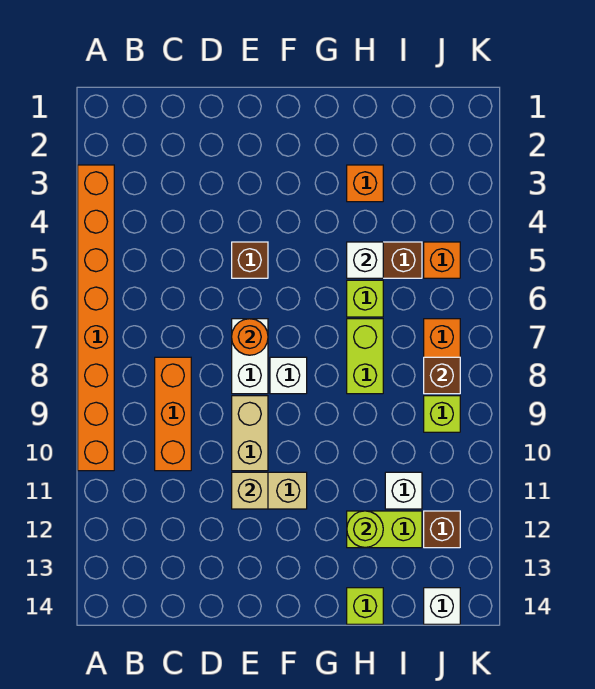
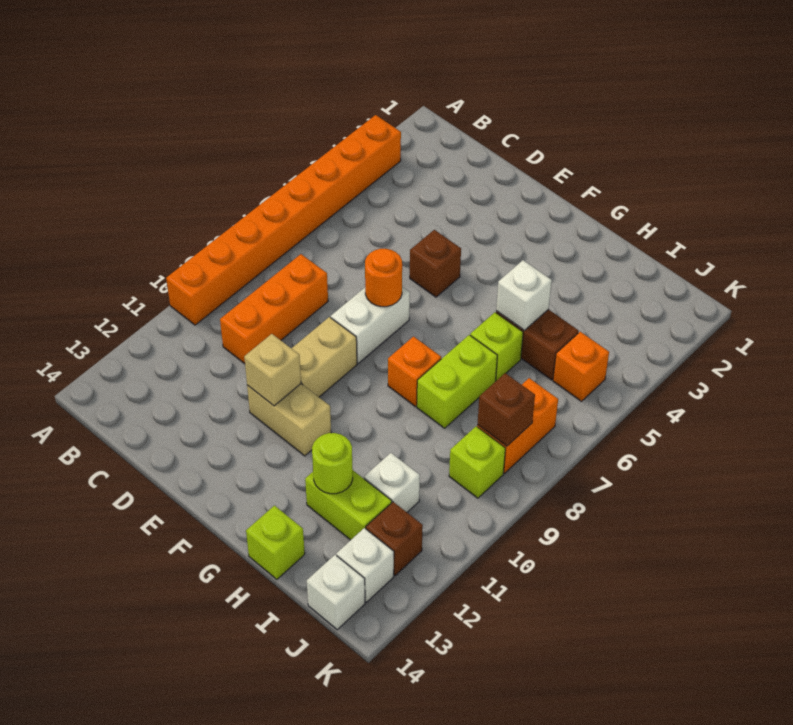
white brick F8 level 1 -> white brick J13 level 1
orange brick H3 level 1 -> orange brick G8 level 1

